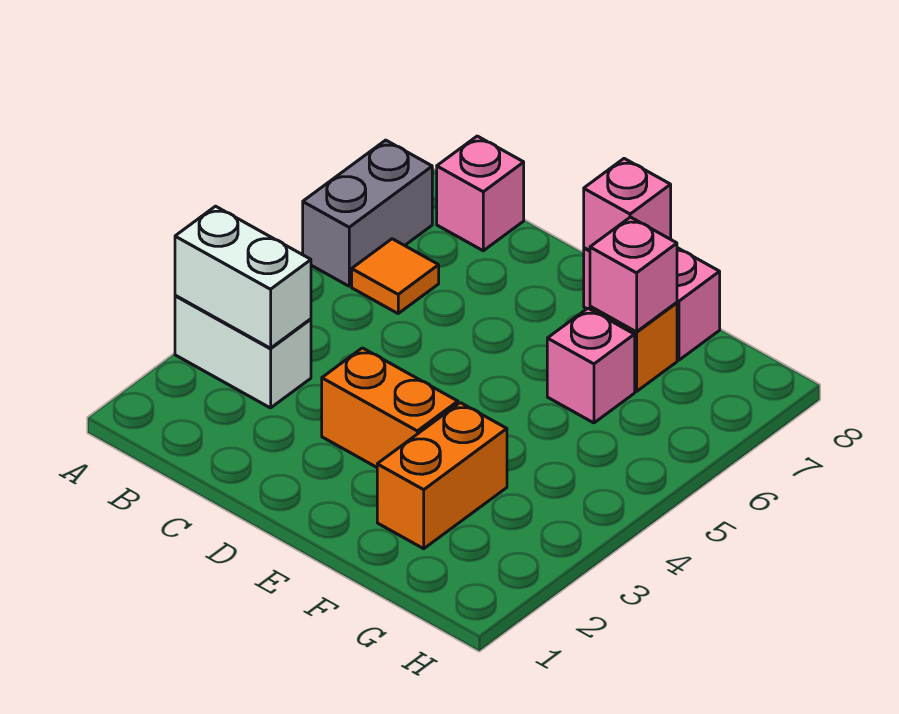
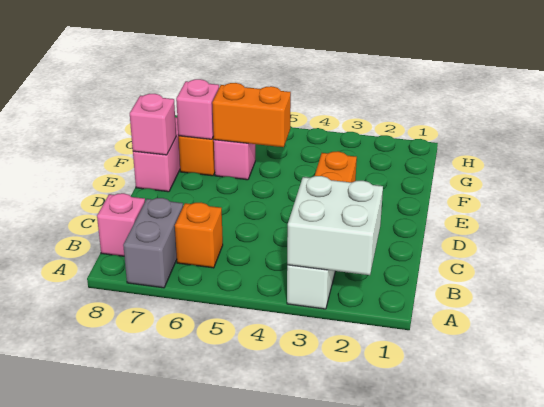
white brick A3:B3 level 2 -> white brick A2:B3 level 2
grey brick A6:A7 level 1 -> grey brick A7:B7 level 1
orange tile B6 level 1 -> orange brick B6 level 1
orange brick F2:F3 level 1 -> orange brick F5:F6 level 2

